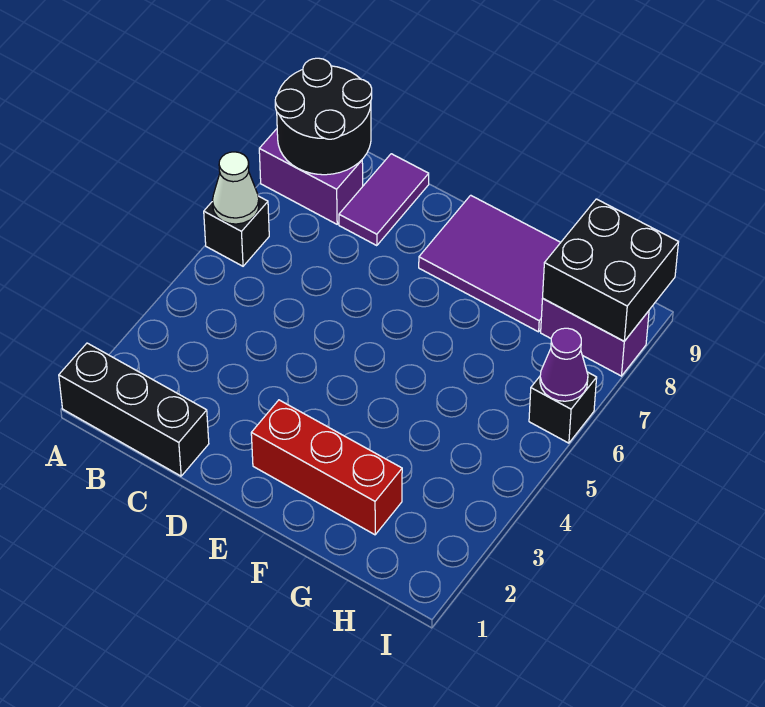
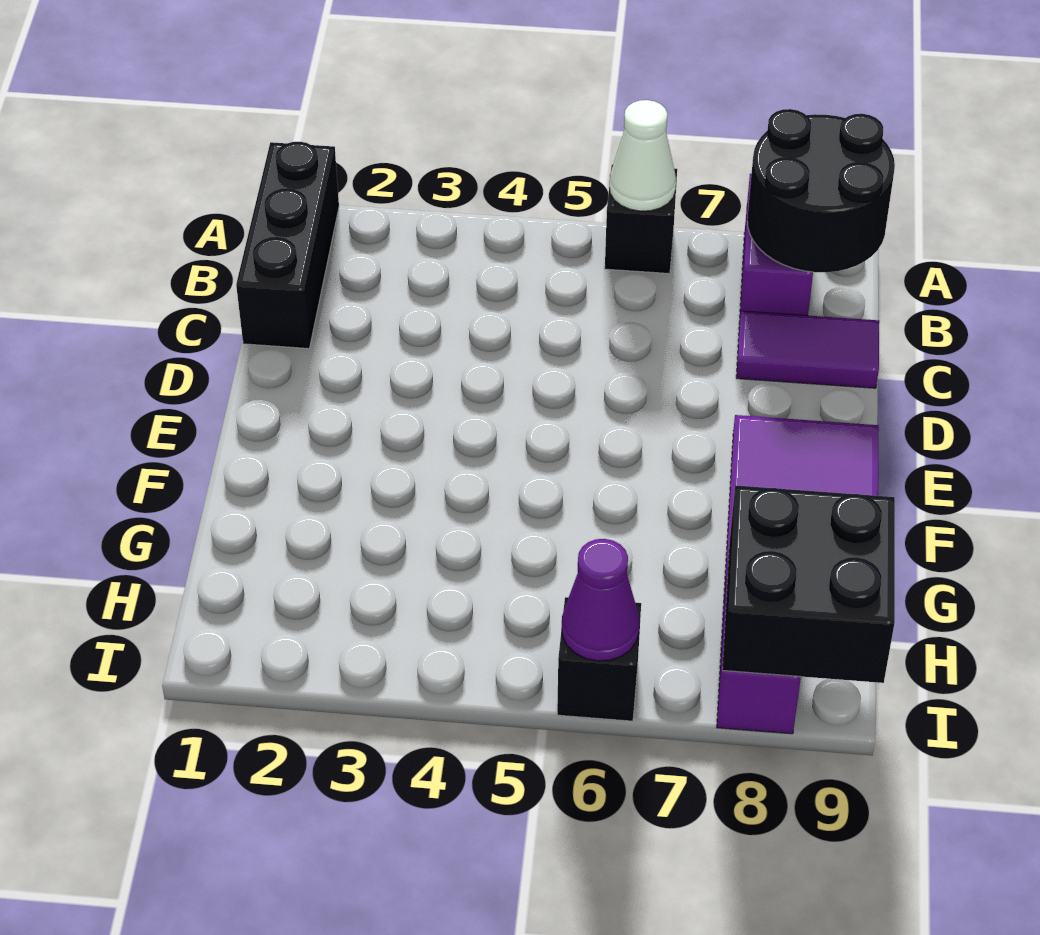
red brick E2:G2 level 1 -> none

